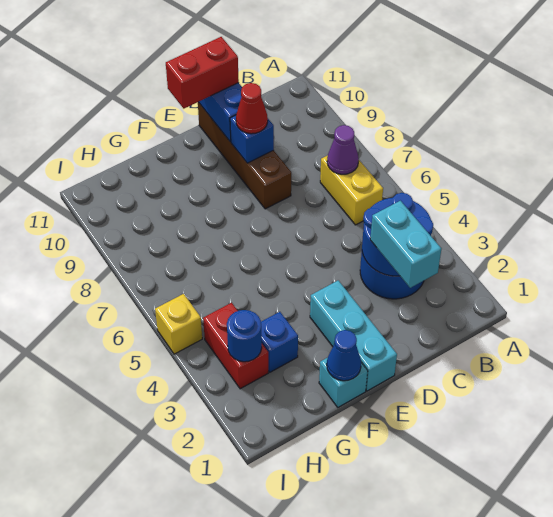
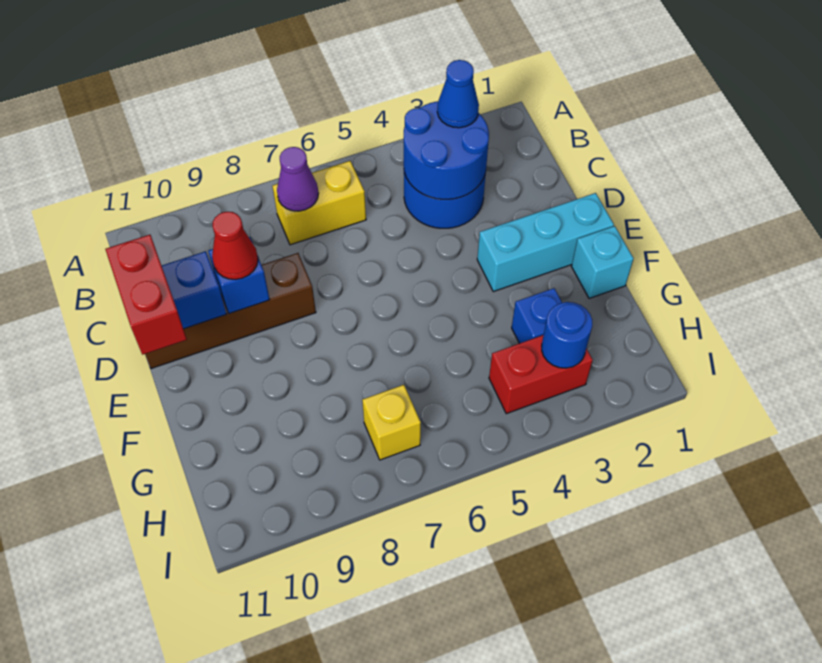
cyan brick C2:C3 level 3 -> none
blue cone F1 level 2 -> blue cone B3 level 3
yellow brick I5 level 1 -> yellow brick H7 level 1

